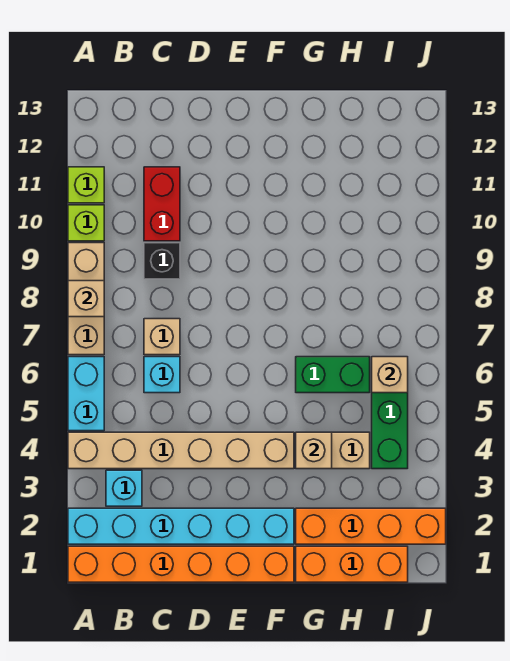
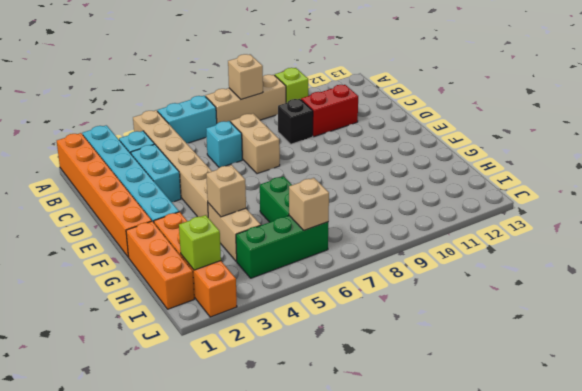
lime brick A11 level 1 -> lime brick I2 level 2
none -> cyan brick C3:D3 level 1
tan brick C7 level 1 -> tan brick C7:D7 level 1

